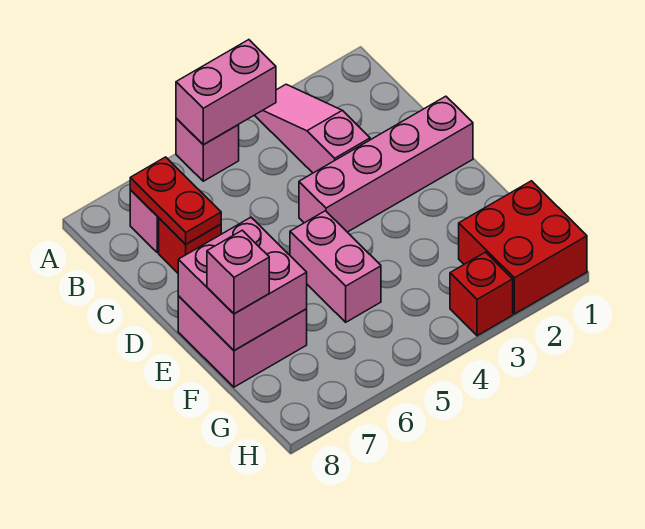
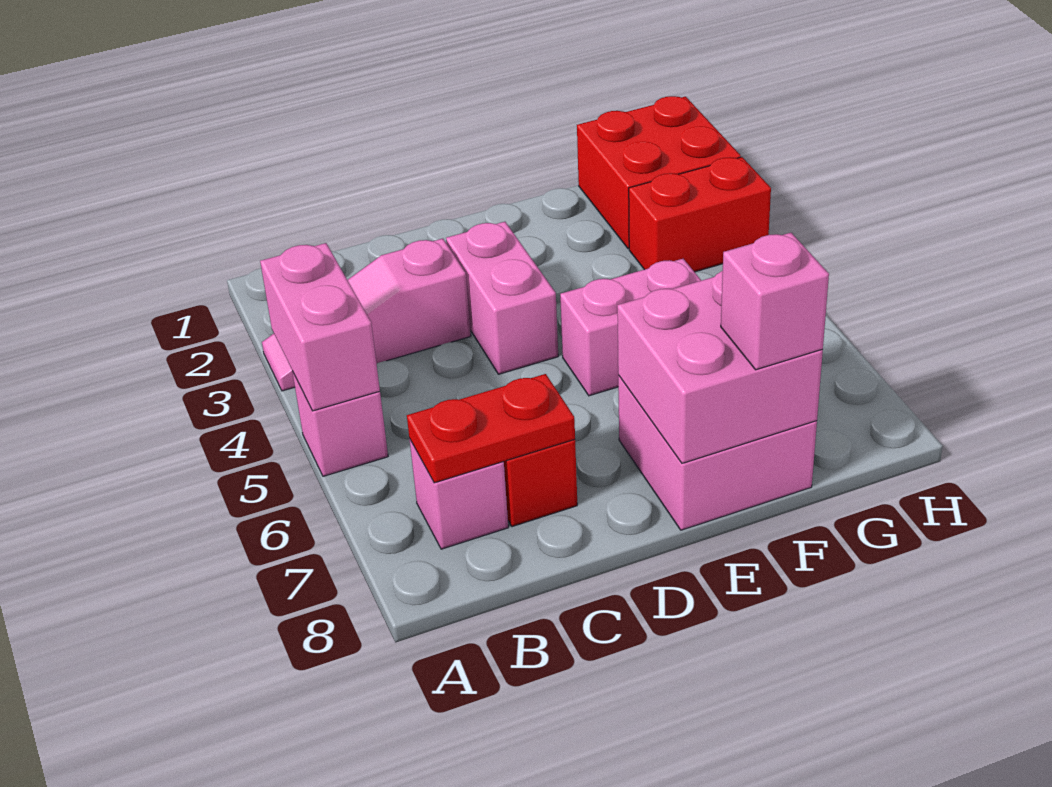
pink brick D1:D4 level 1 -> pink brick D3:D4 level 1
red brick H3 level 1 -> red brick G3:H3 level 1

